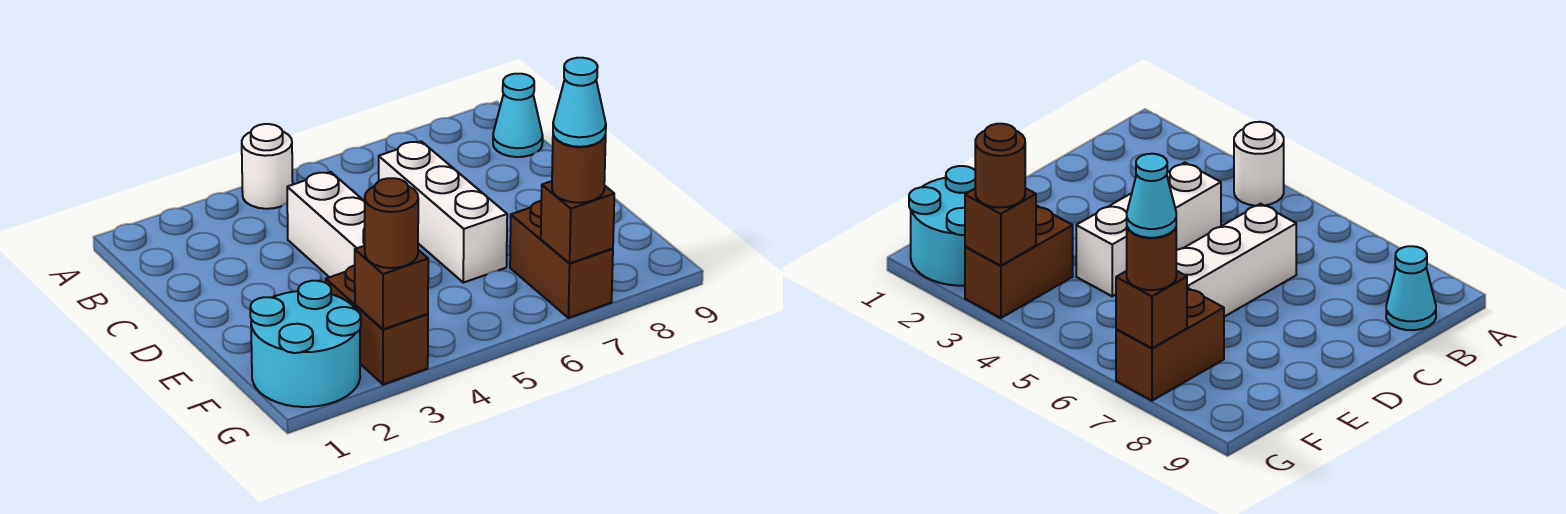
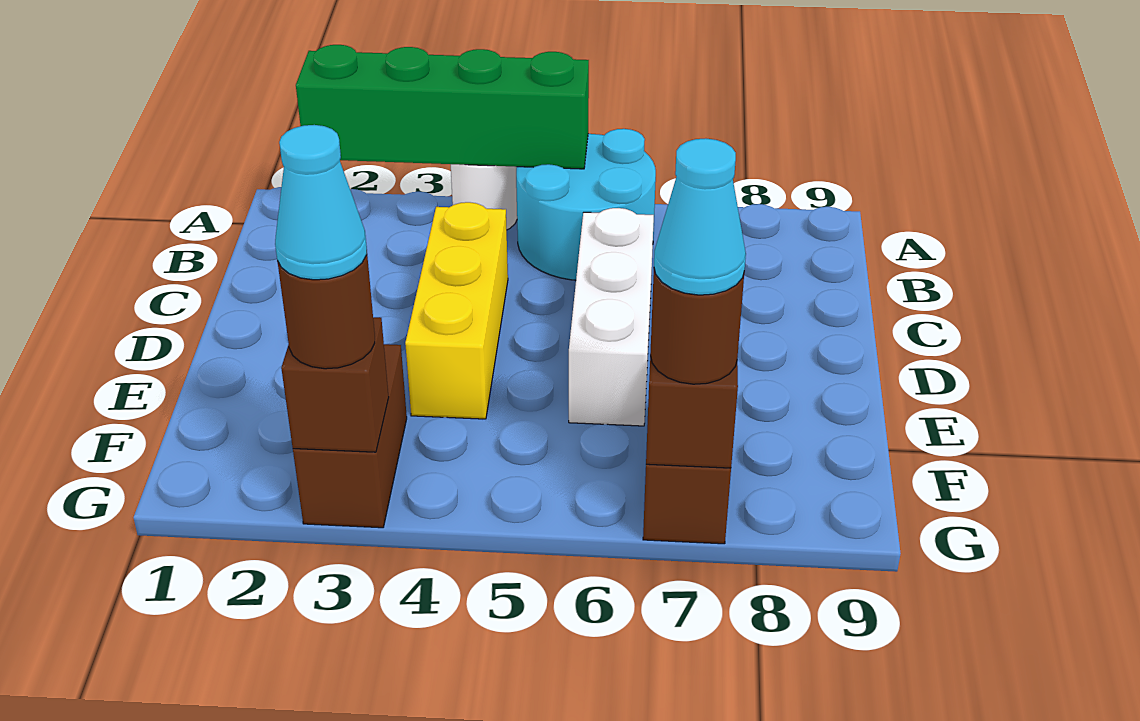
none -> green brick A2:A5 level 2
cyan cone B9 level 1 -> cyan cone G3 level 4
white brick C4:E4 level 1 -> yellow brick C4:E4 level 1
cyan round brick F1:G2 level 1 -> cyan round brick A5:B6 level 1

